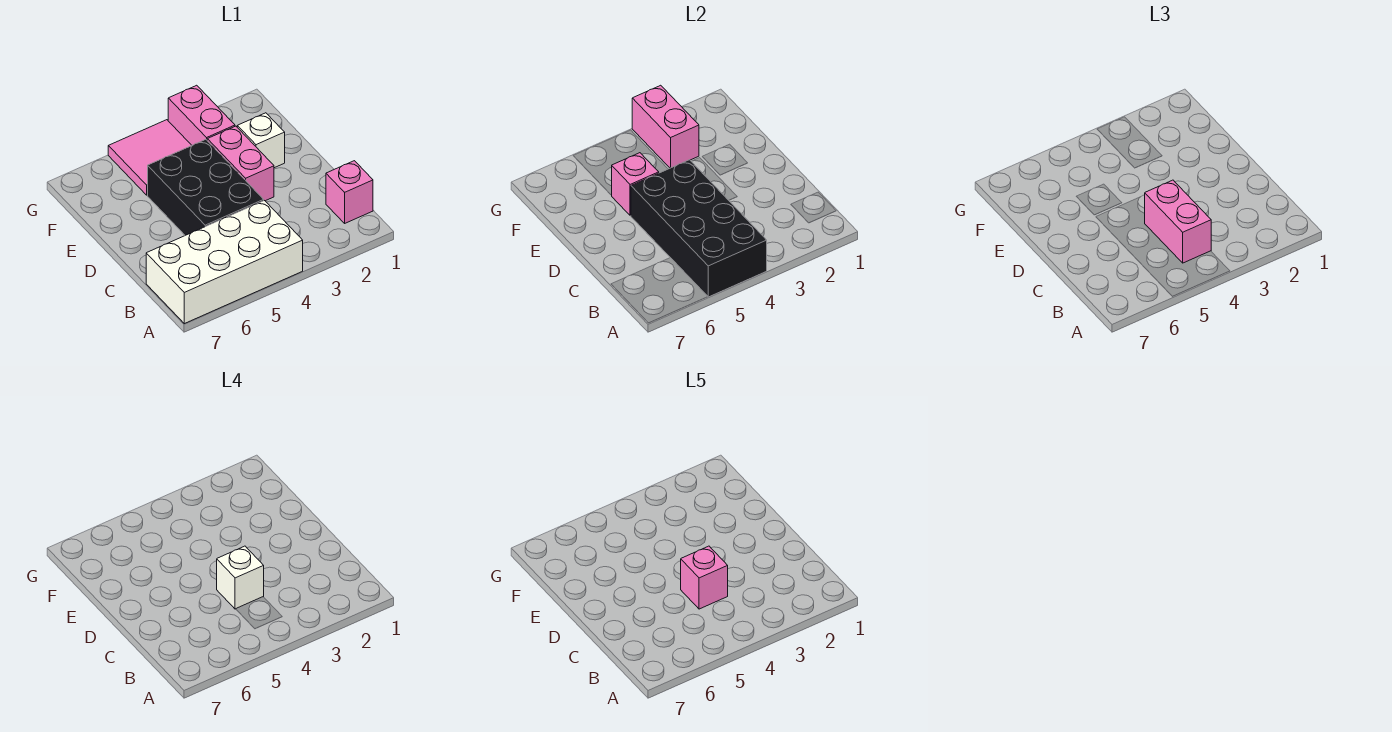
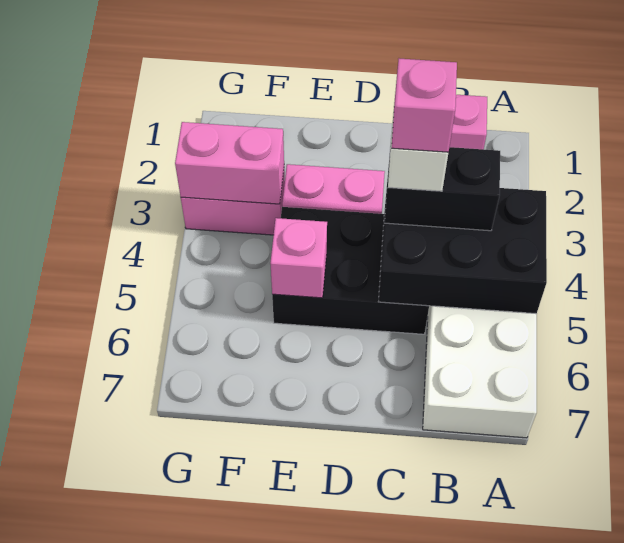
black brick A4:D5 level 2 -> black brick A4:C5 level 2
pink brick B4:C4 level 3 -> black brick B4:C4 level 3
white brick E2 level 1 -> none
pink tile F4:G5 level 1 -> none

